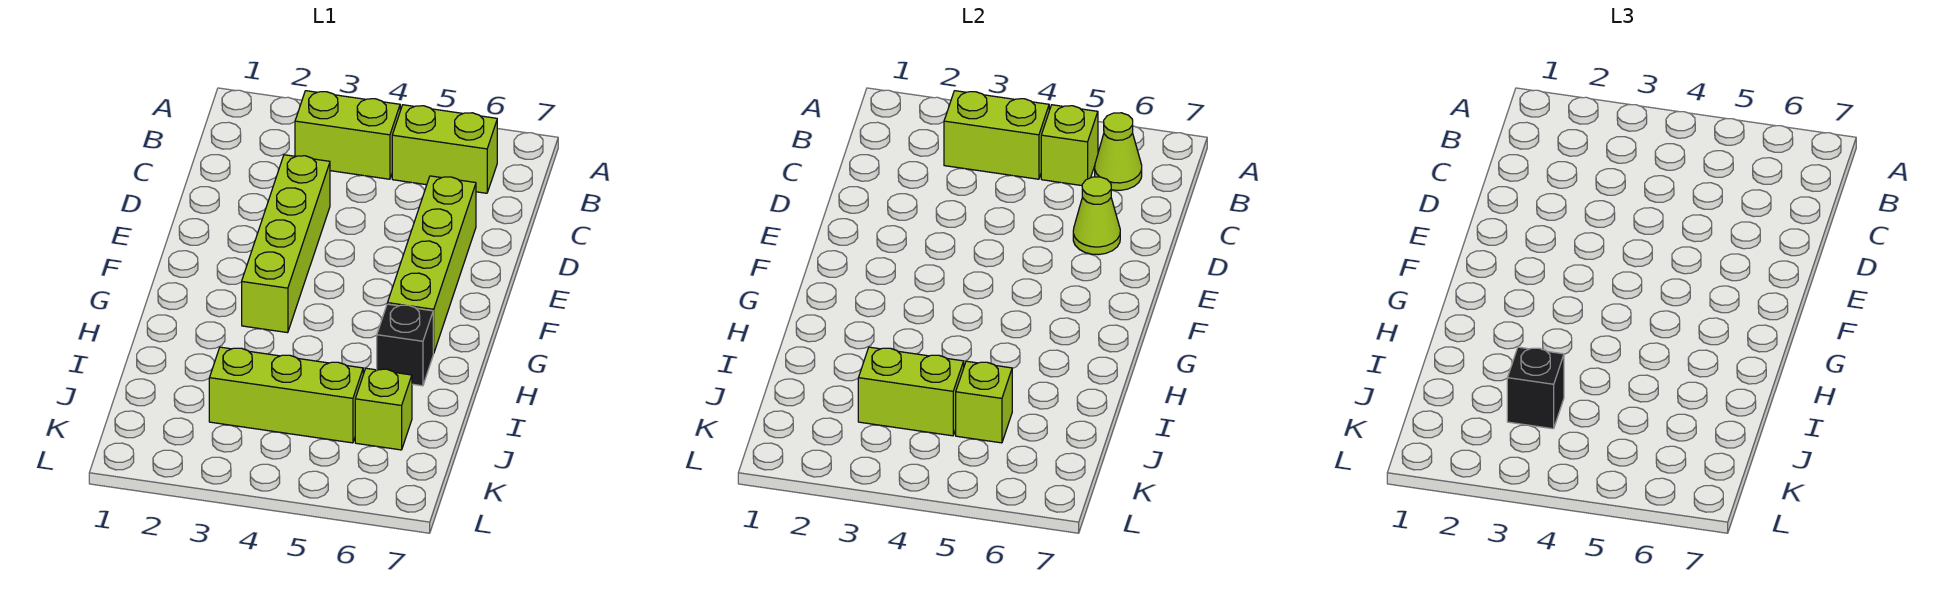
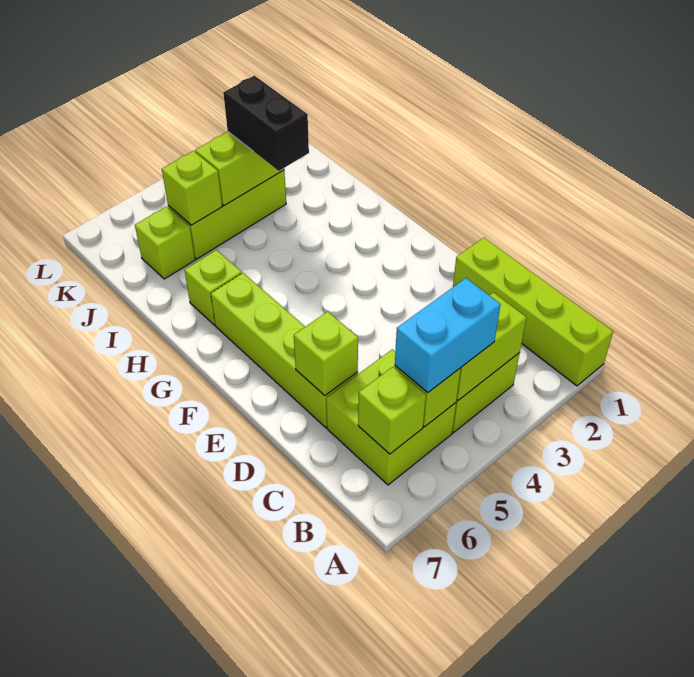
none -> cyan brick B4:B5 level 3
lime brick B5:B6 level 1 -> lime brick B5:C6 level 1
lime cone B6 level 2 -> lime brick B6 level 2
lime brick D3:G3 level 1 -> lime brick A1:D1 level 1
lime cone D6 level 2 -> lime brick D6 level 2
black brick H6 level 1 -> lime brick H6 level 1
black brick J3 level 3 -> black brick I3:J3 level 3

